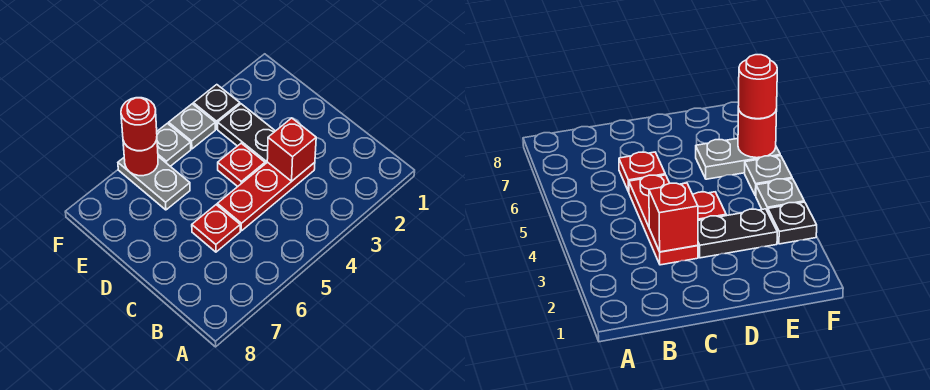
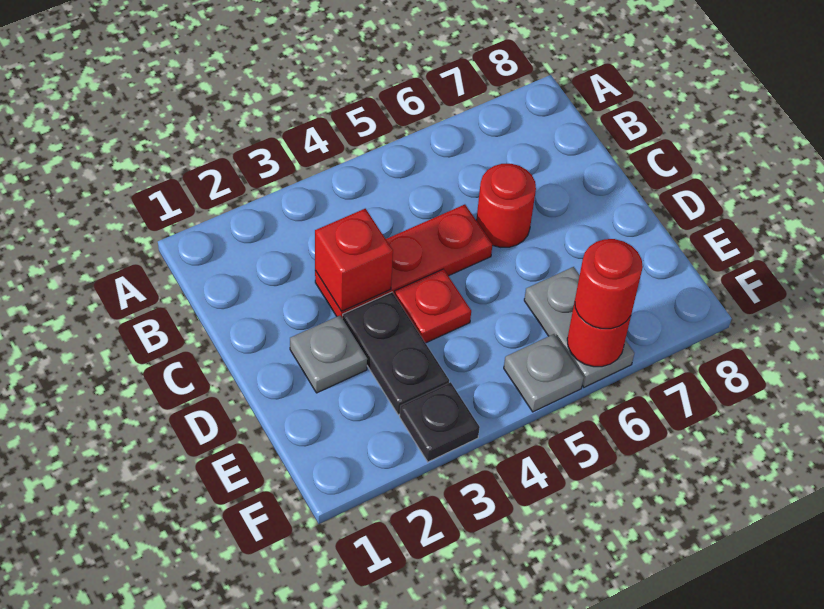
red plate C6 level 1 -> red round brick C6 level 1
grey plate F4 level 1 -> grey plate D2 level 1

